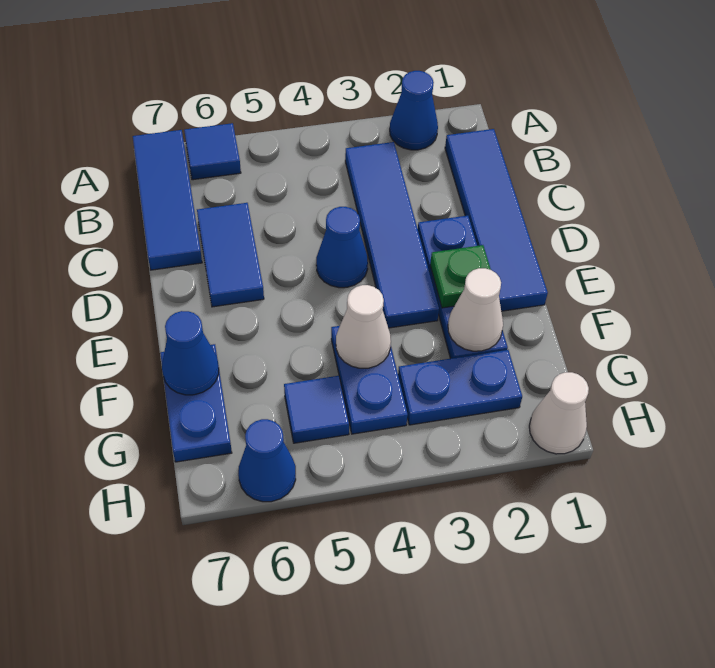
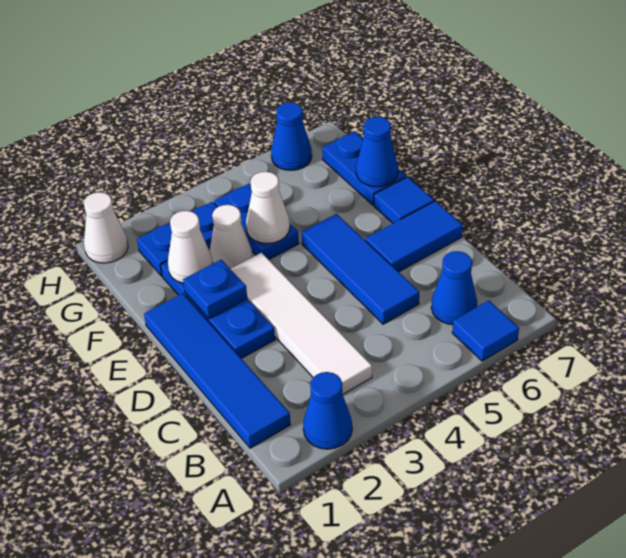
blue tile A7:C7 level 1 -> blue tile C5:E5 level 1
blue tile B3:E3 level 1 -> white tile B3:E3 level 1
blue tile C6:D6 level 1 -> blue tile D6:D7 level 1
blue cone D4 level 1 -> blue cone B6 level 1
green plate E2 level 2 -> blue plate E2 level 2
none -> white cone F3 level 1
blue tile G5 level 1 -> blue tile E7 level 1

